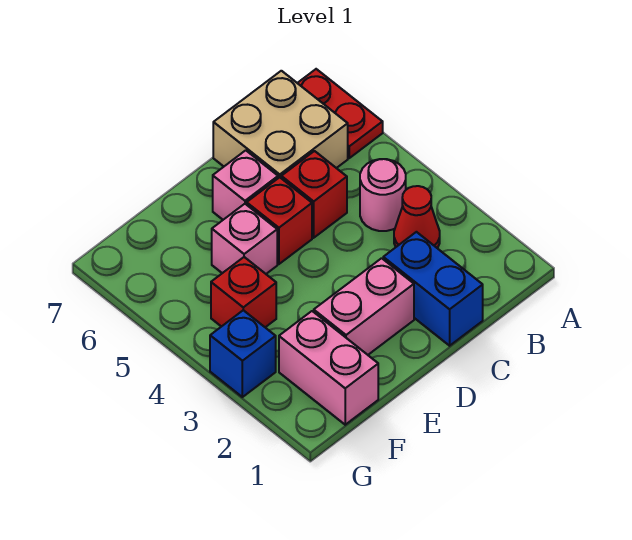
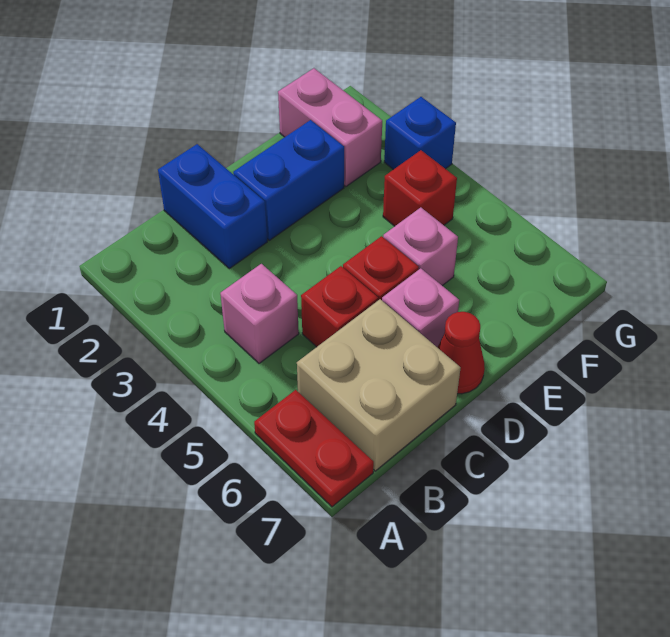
red cone B3 level 1 -> red cone D7 level 1
pink round brick B4 level 1 -> pink brick B4 level 1
pink brick D2:E2 level 1 -> blue brick D2:E2 level 1

